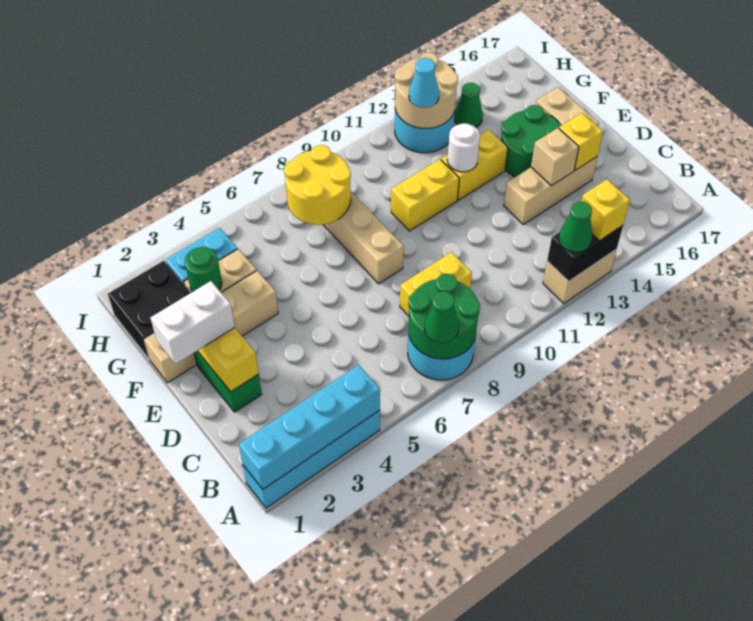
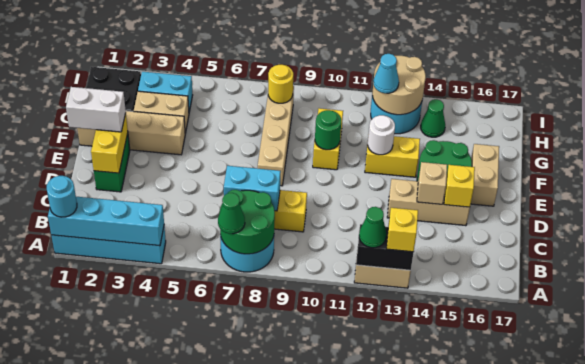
none -> cyan round brick A1 level 3
none -> cyan brick C7:C8 level 2
yellow brick F10:F11 level 1 -> yellow brick F10:G10 level 1
green round brick G3 level 2 -> green round brick F10 level 2
yellow round brick G7:H8 level 2 -> yellow round brick H8 level 2

